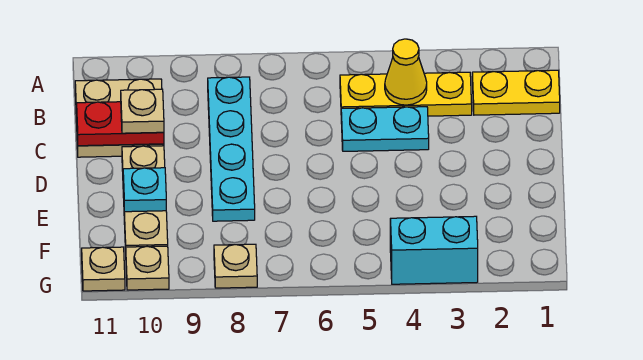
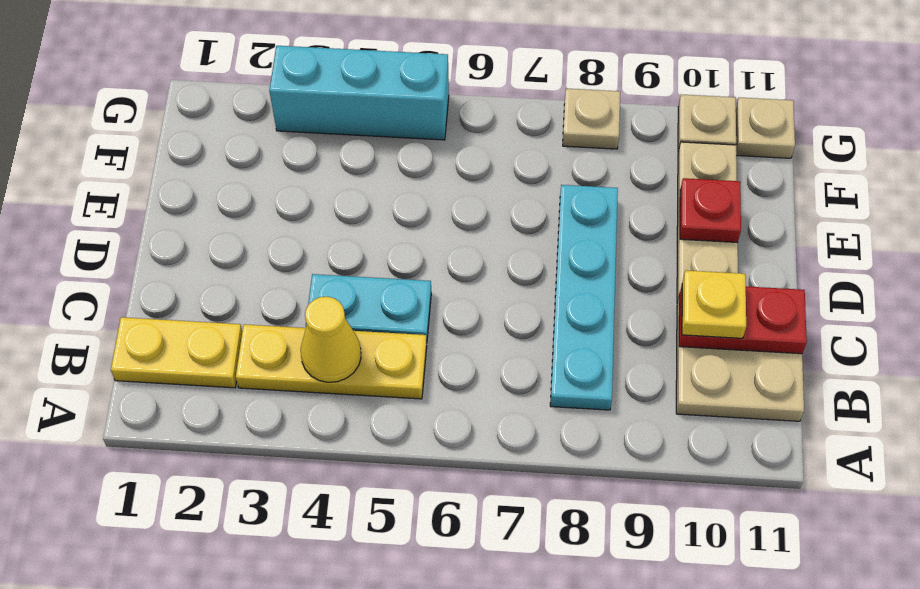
tan plate C10 level 3 -> yellow plate C10 level 3
cyan plate E10 level 2 -> red plate E10 level 2
cyan brick G3:G4 level 1 -> cyan brick G3:G5 level 1

